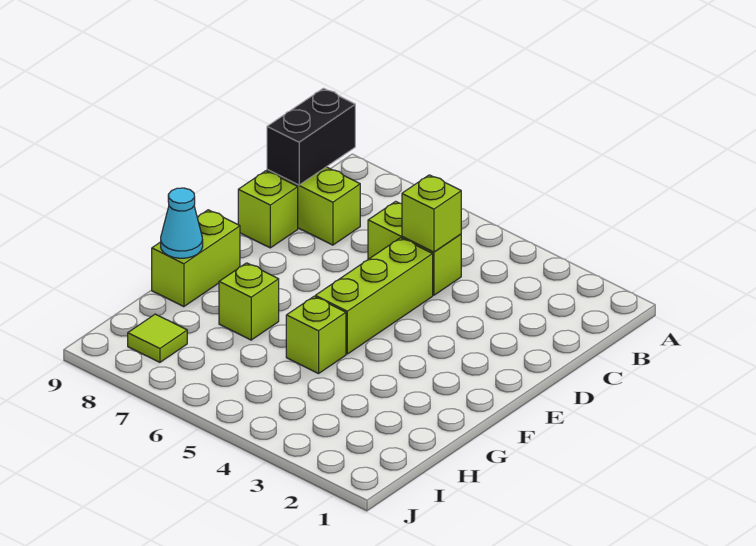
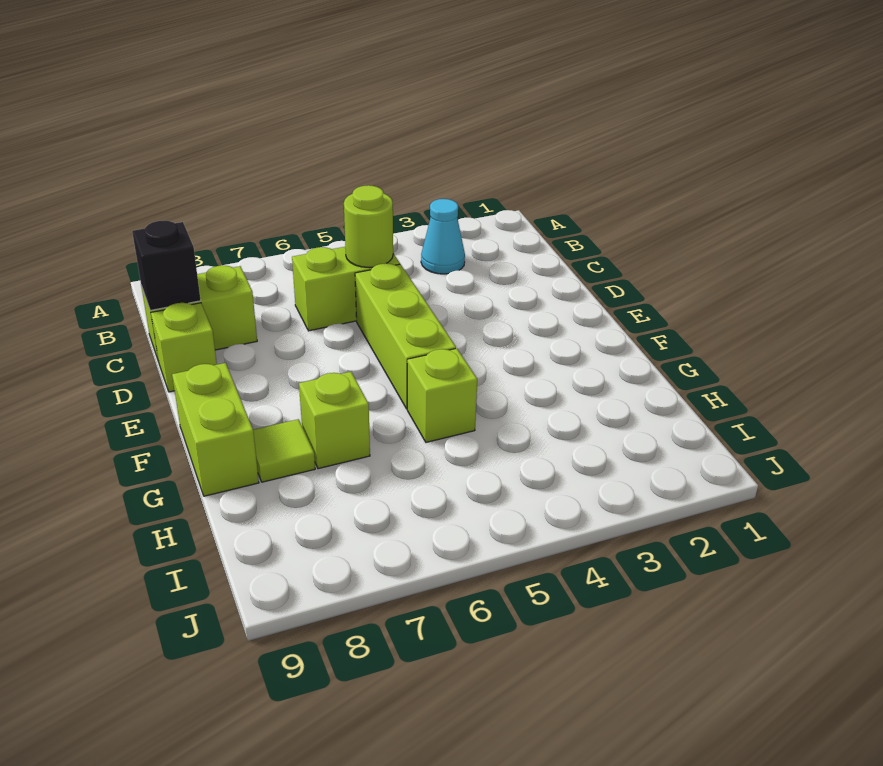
black brick B9:C9 level 2 -> black brick C9 level 2
lime brick C5 level 2 -> lime round brick C5 level 2
cyan cone G9 level 2 -> cyan cone B3 level 1
lime tile I8 level 1 -> lime tile G8 level 1

